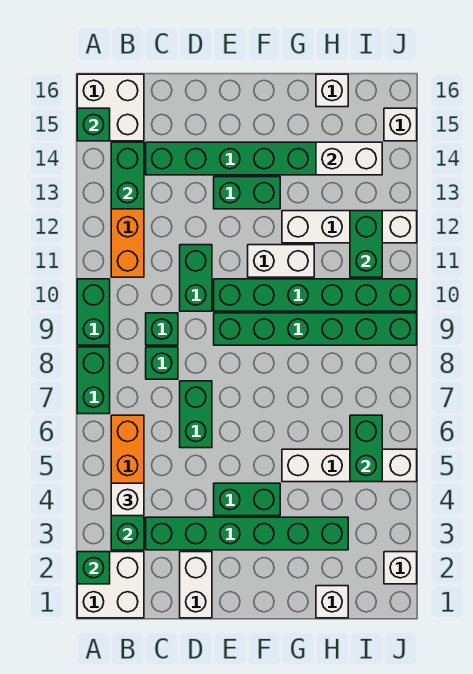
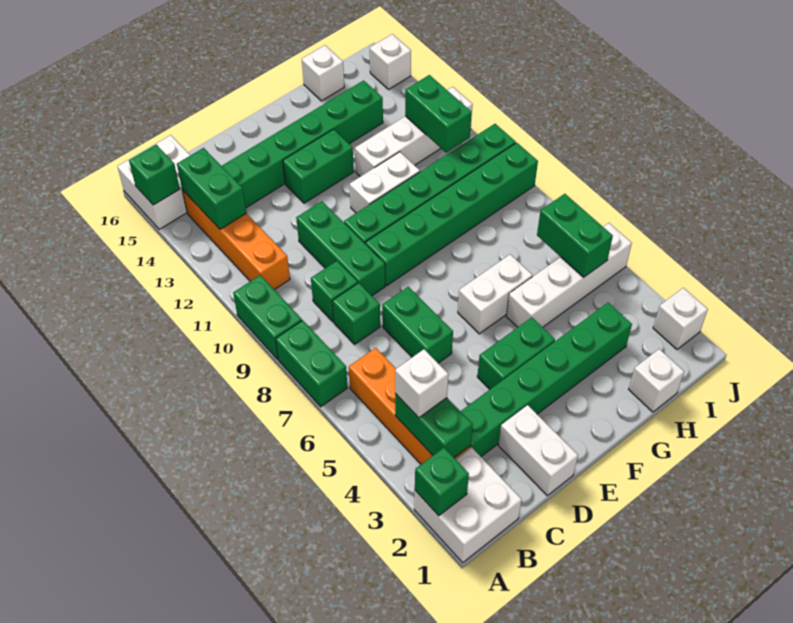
green brick D10:D11 level 1 -> green brick D9:D11 level 1
white brick H14:I14 level 2 -> white brick F6:G6 level 1

